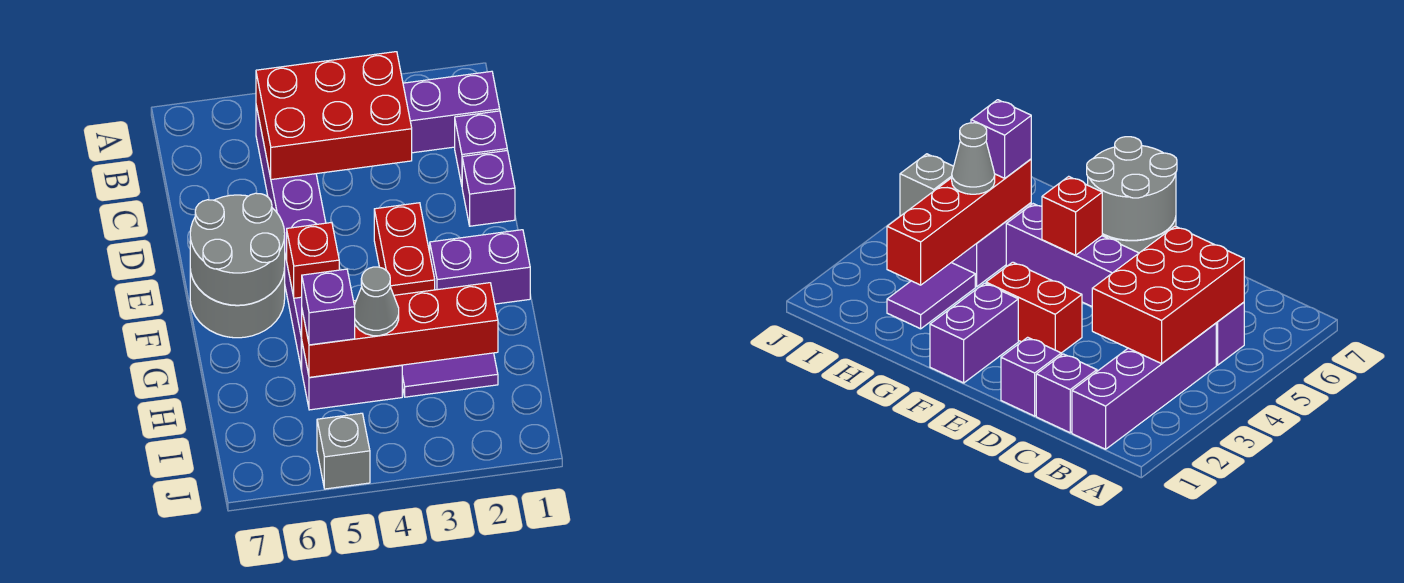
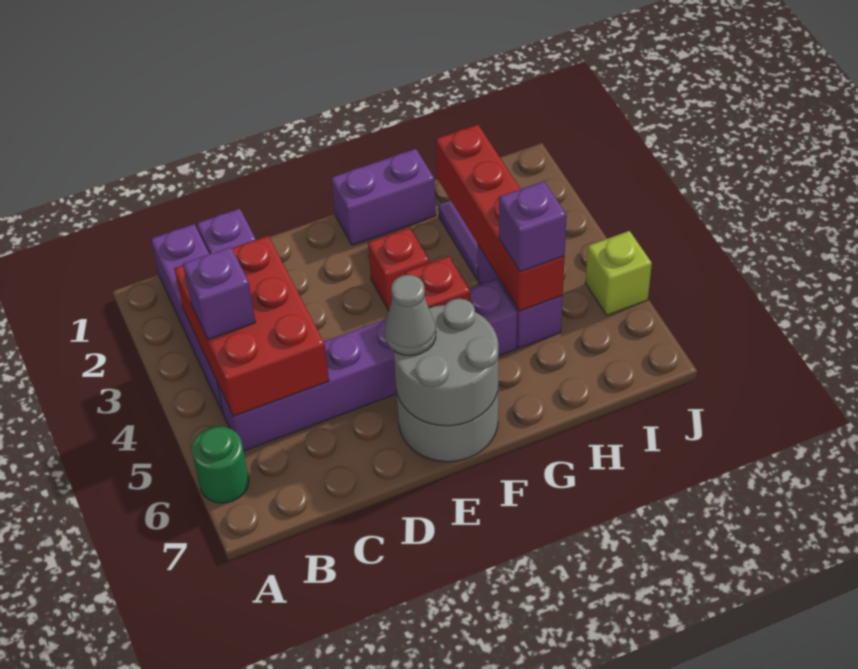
none -> green round brick A6 level 1
purple brick D1 level 1 -> purple brick B4 level 3
red brick E3:F3 level 1 -> red brick F3 level 1
purple brick F1:F2 level 1 -> purple brick F1:G1 level 1
grey cone H4 level 3 -> grey cone E6 level 3
grey brick J5 level 1 -> lime brick J5 level 1

